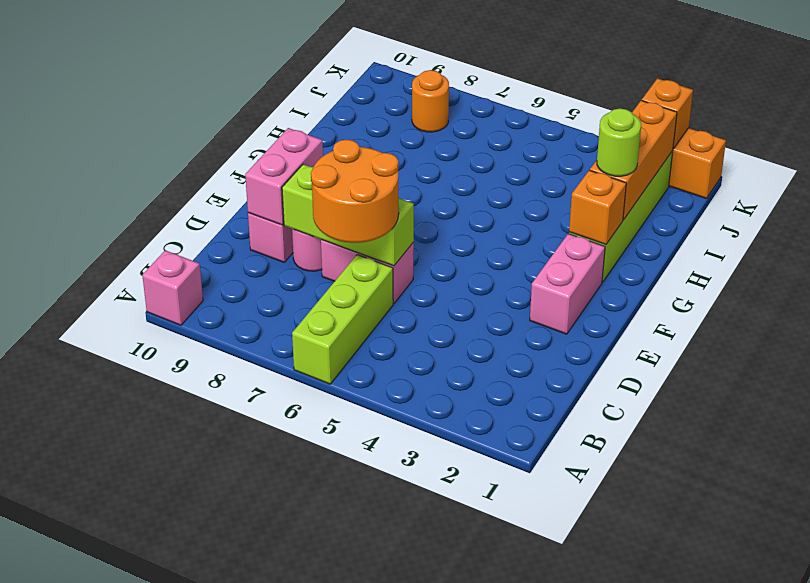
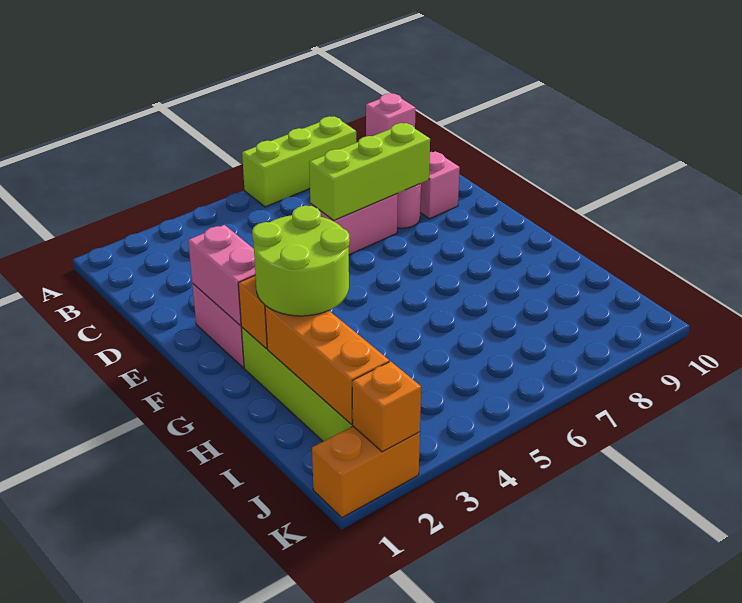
lime brick A6:C6 level 1 -> lime brick A6:A8 level 1
orange round brick C6:D7 level 3 -> none
pink brick D9:E9 level 2 -> pink brick E2:F2 level 2
lime round brick H2 level 3 -> lime round brick G2:H3 level 3
orange round brick J8 level 1 -> none

